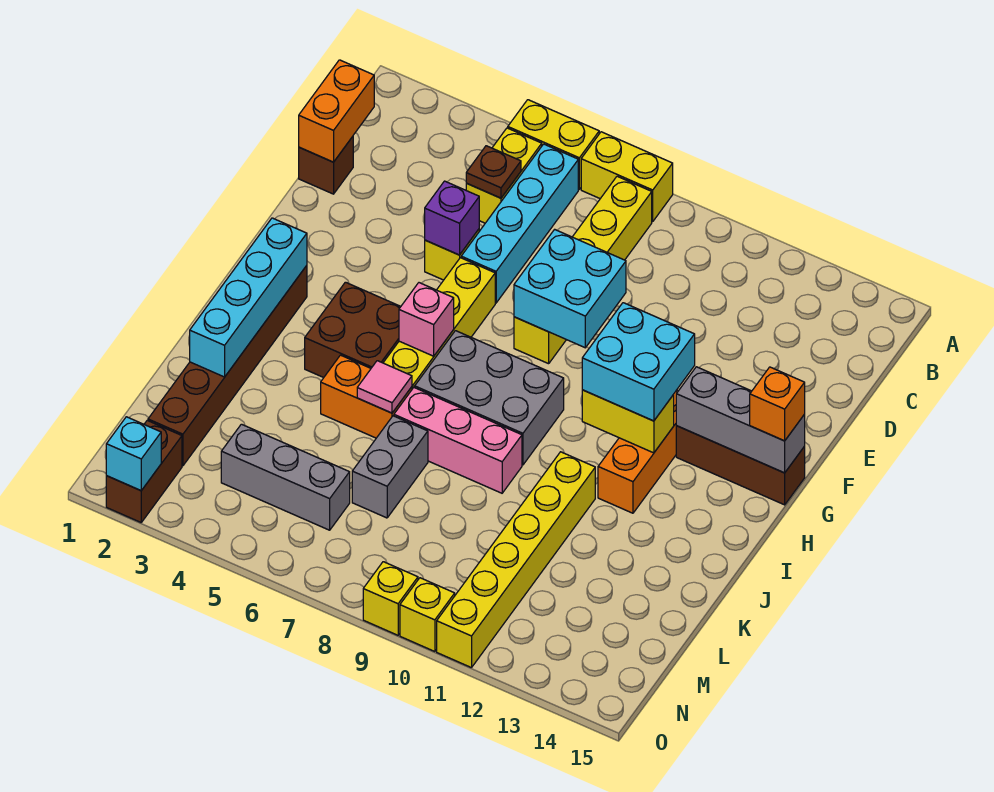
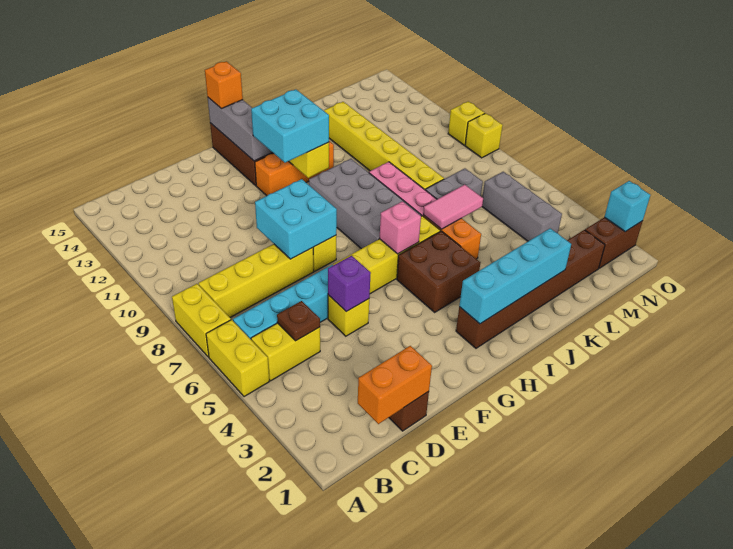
grey brick H7:I9 level 1 -> grey brick H7:I10 level 1
pink tile J6 level 2 -> pink tile J6:K6 level 2
yellow brick J11:O11 level 1 -> yellow brick K8:K13 level 1

